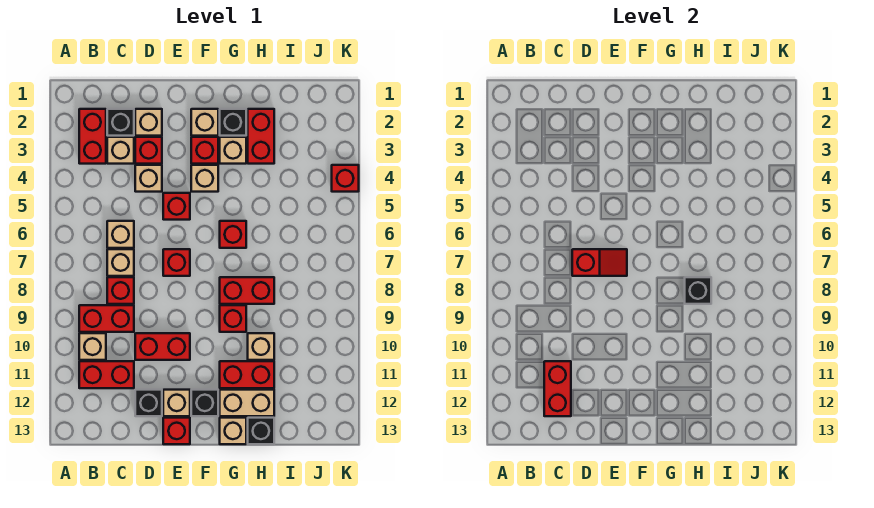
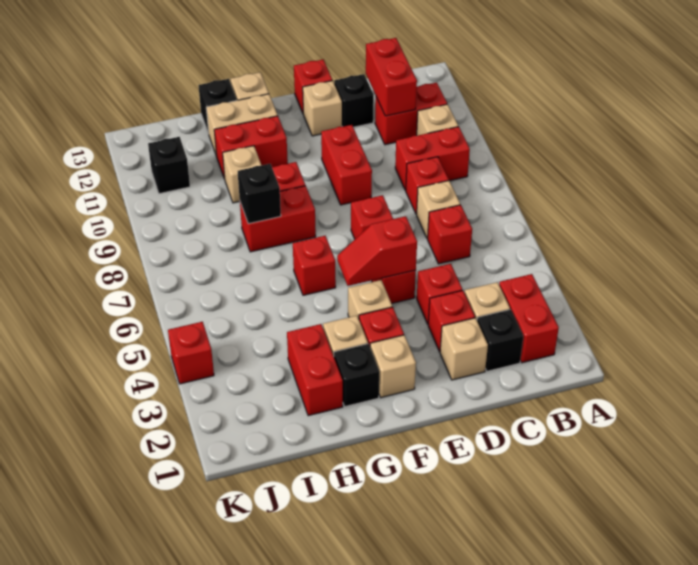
tan brick C6 level 1 -> red brick C6 level 1
tan brick D4 level 1 -> red brick D4 level 1
red slope D7:E7 level 2 top D -> red slope E5:F5 level 2 top E
red brick D10:E10 level 1 -> red brick E9:E10 level 1
black brick F12 level 1 -> black brick J11 level 1

